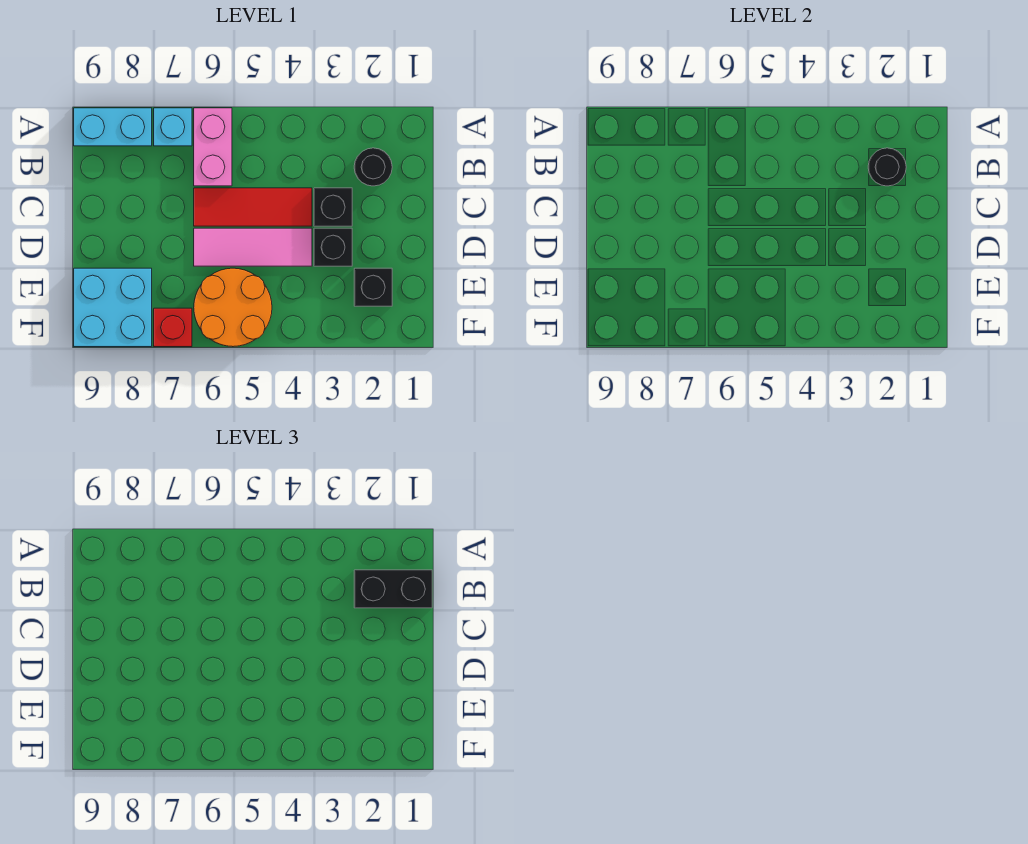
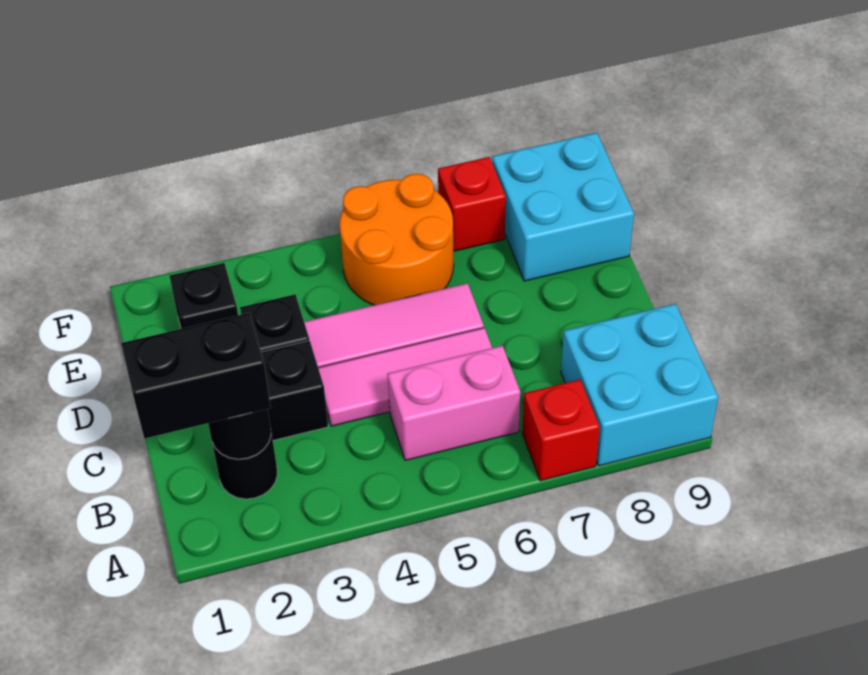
pink brick A6:B6 level 1 -> pink brick B5:B6 level 1
cyan brick A7 level 1 -> red brick A7 level 1
cyan brick A8:A9 level 1 -> cyan brick A8:B9 level 1
red tile C4:C6 level 1 -> pink tile C4:C6 level 1

